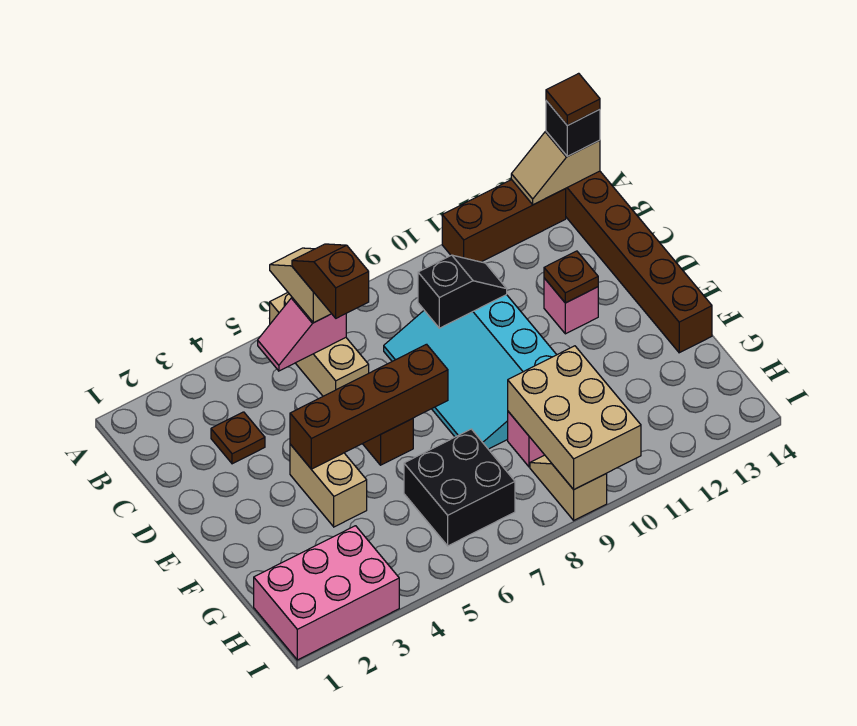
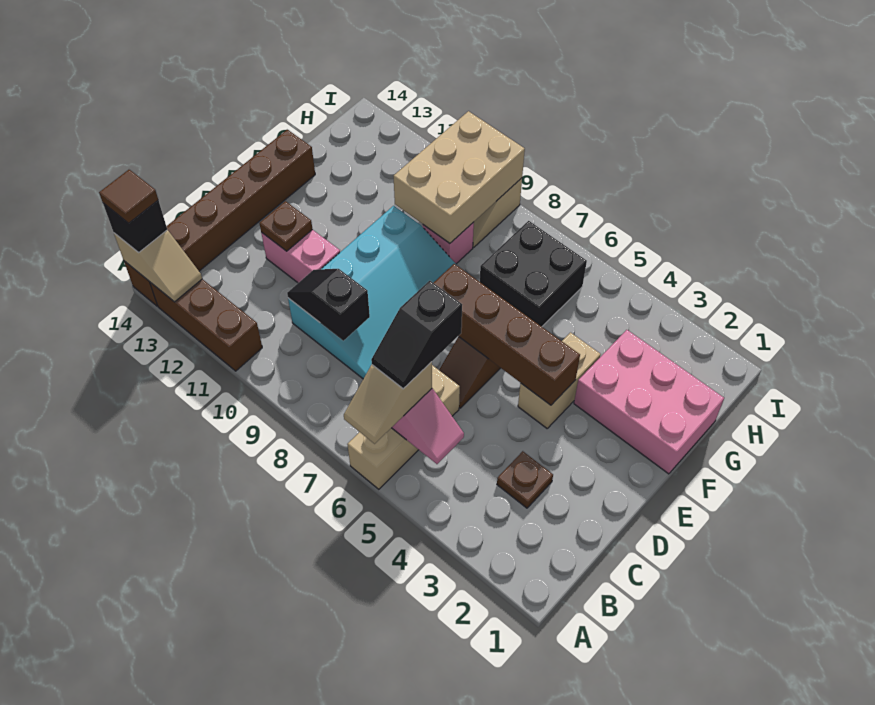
brown slope B6:C6 level 4 top C -> black slope B6:C6 level 4 top C
pink brick D12 level 1 -> pink brick D11:D12 level 1
pink brick H1:I3 level 1 -> pink brick F1:G3 level 1

